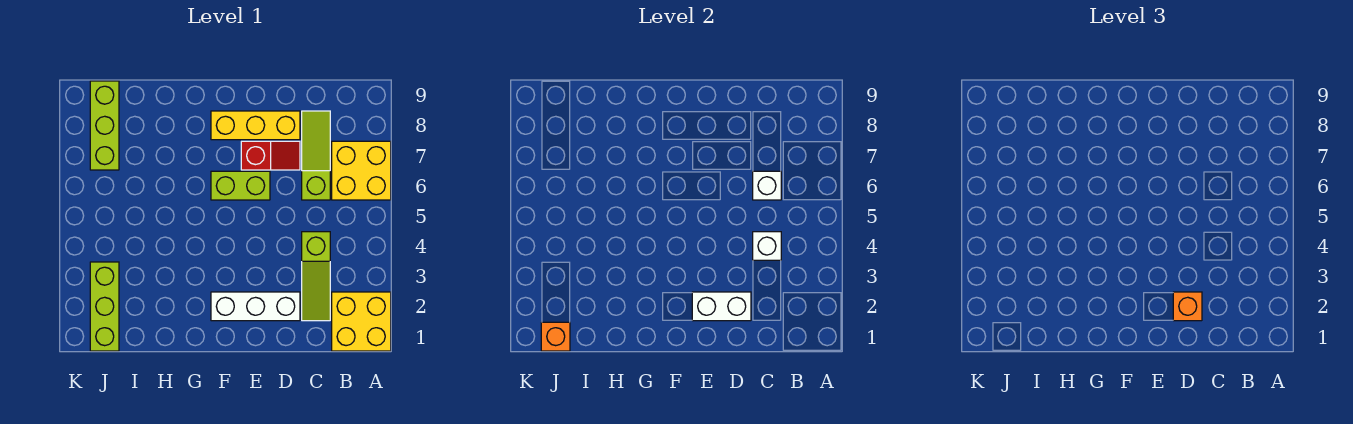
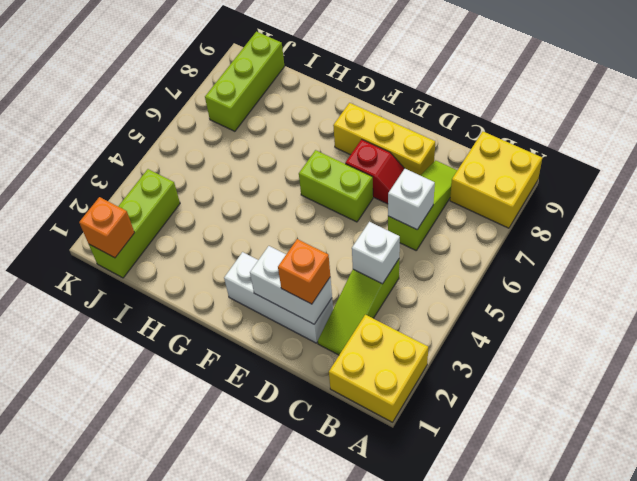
yellow brick A6:B7 level 1 -> yellow brick A8:B9 level 1

